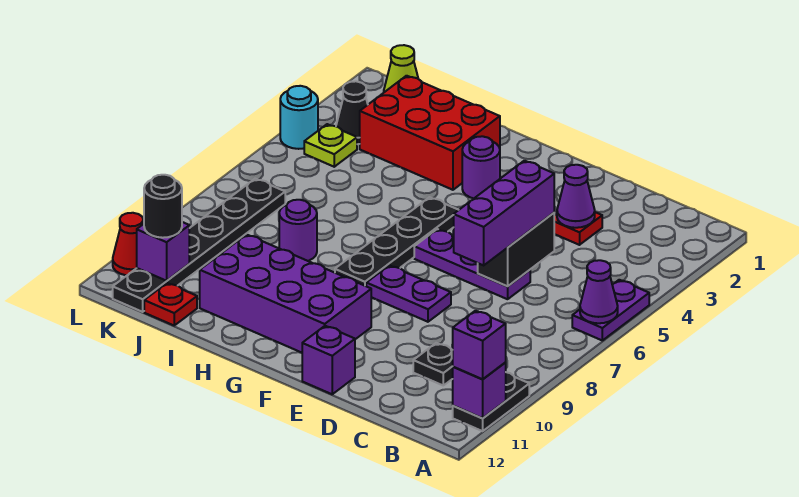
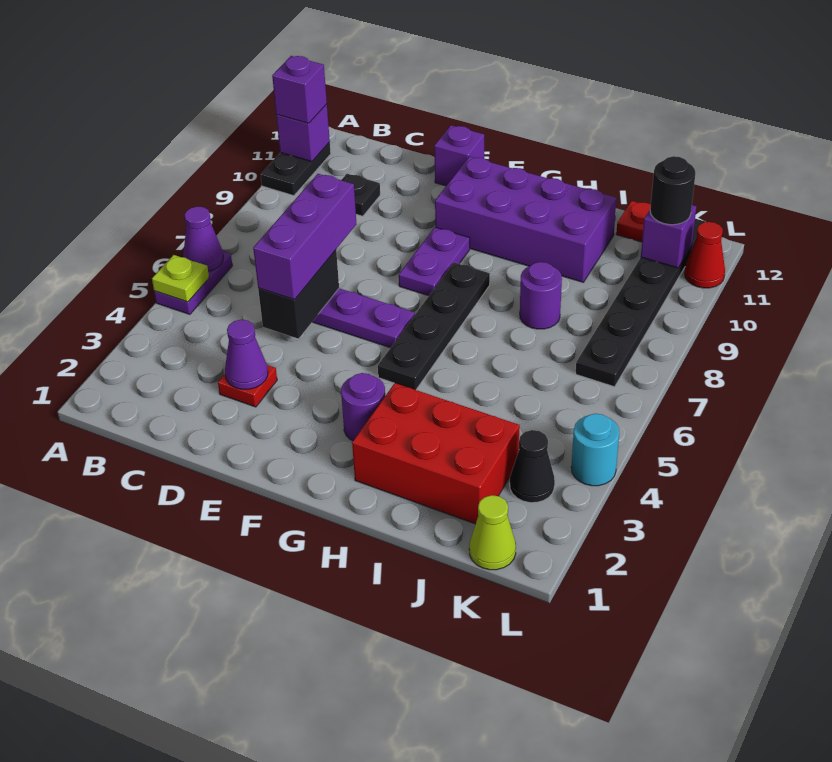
purple plate E8:F8 level 1 -> purple plate F8:F9 level 1
lime plate K4 level 1 -> lime plate A5 level 2

